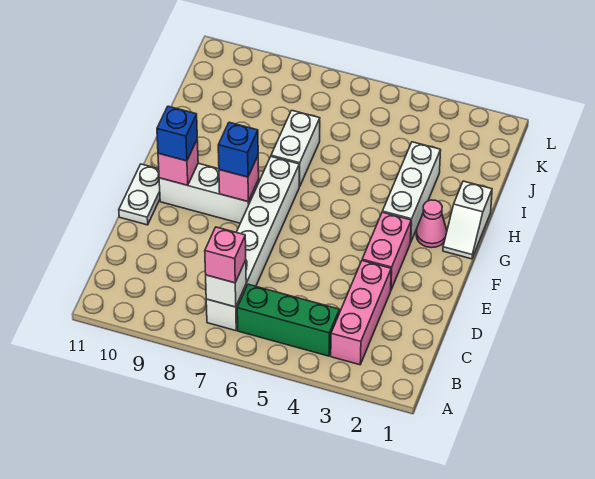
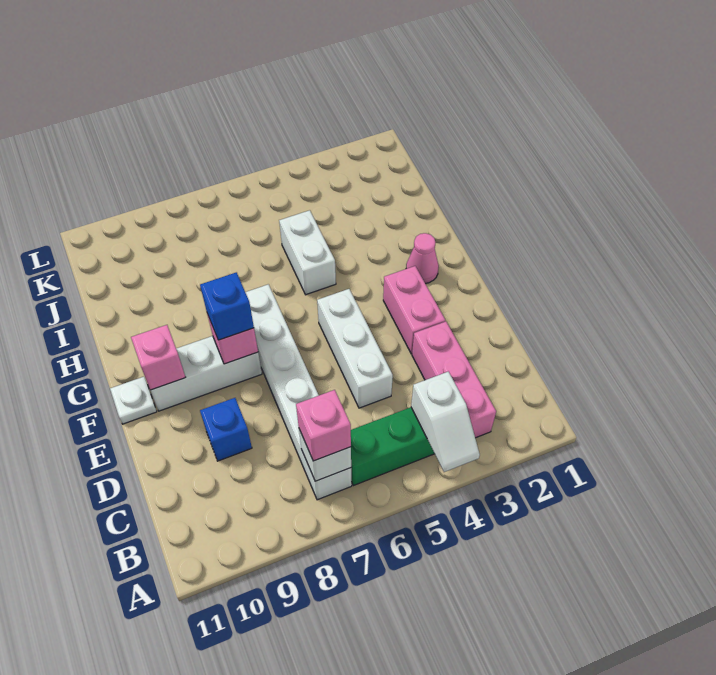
white plate E11:F11 level 1 -> white plate F11 level 1
blue brick F10 level 3 -> blue brick D9 level 1
white slope G1:H1 level 1 top H -> white slope A4:B4 level 2 top B
white brick G3:I3 level 1 -> white brick D5:F5 level 1
white brick H7:I7 level 1 -> white brick H5:I5 level 1

